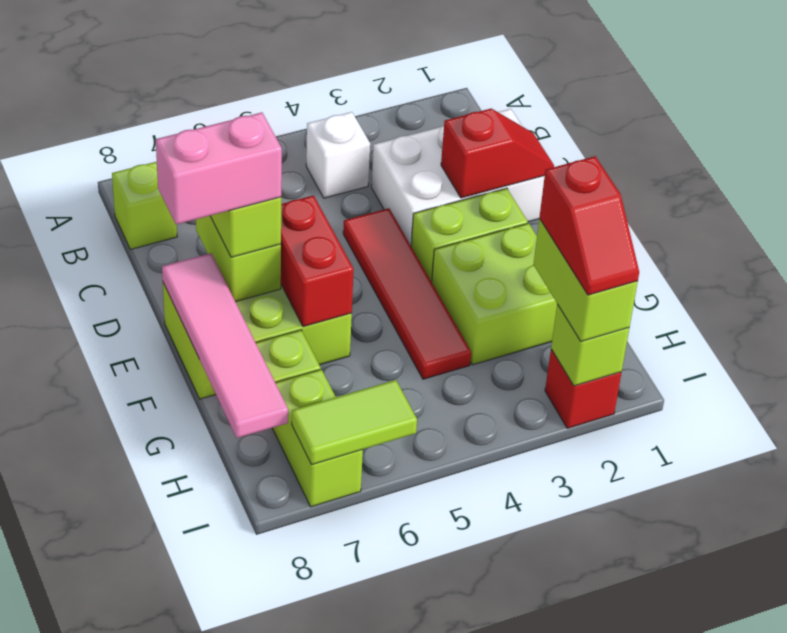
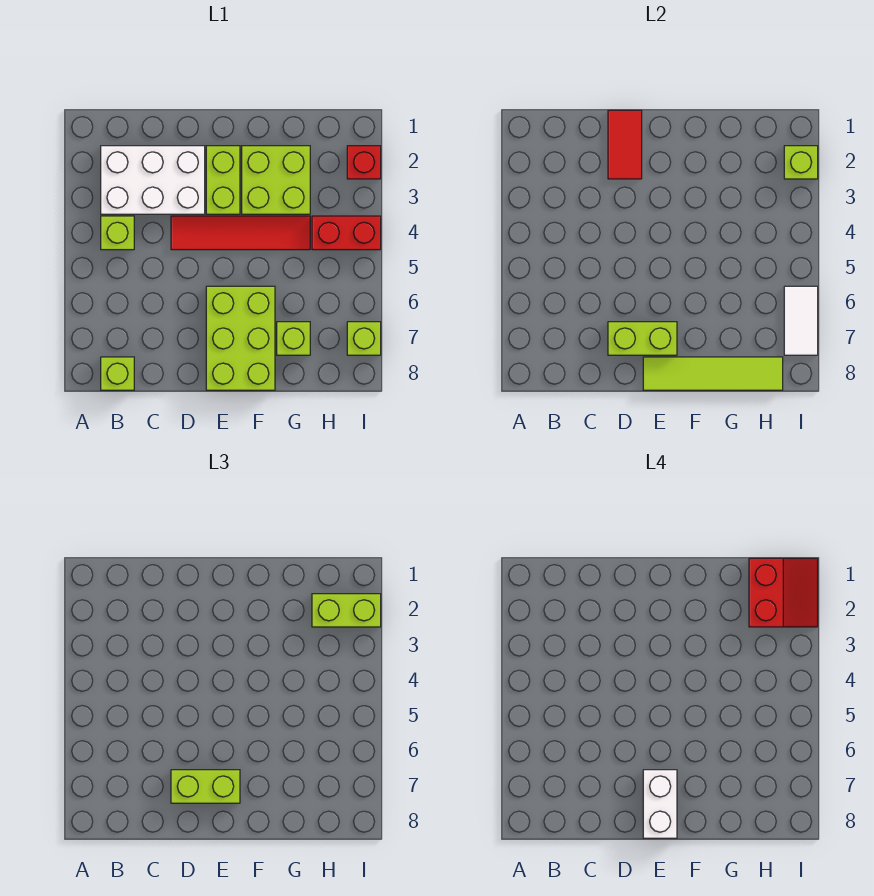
white brick B4 level 1 -> lime brick B4 level 1
white brick C1:D3 level 1 -> white brick B2:D3 level 1
red slope D1:D2 level 2 top 2 -> red tile D1:D2 level 2
red brick E6:F6 level 2 -> red brick H4:I4 level 1
pink brick E7:E8 level 4 -> white brick E7:E8 level 4
pink tile E8:H8 level 2 -> lime tile E8:H8 level 2
red slope H2:I2 level 4 top H -> red slope H1:I2 level 4 top H
lime brick H7:I7 level 1 -> lime brick I7 level 1
lime tile I6:I7 level 2 -> white tile I6:I7 level 2

